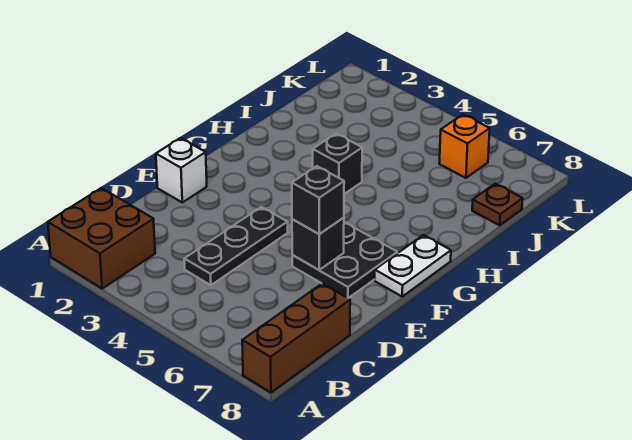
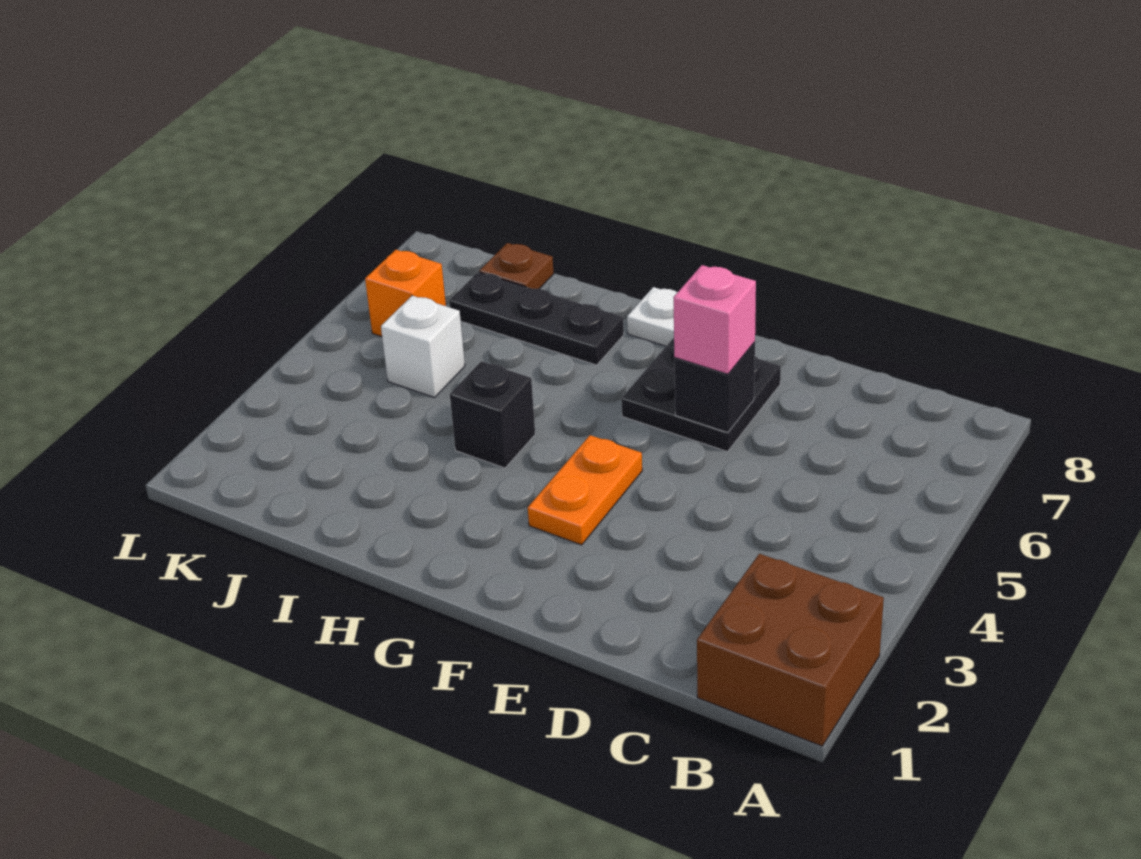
brown brick A8:C8 level 1 -> none
black plate C4:E4 level 1 -> black plate H7:J7 level 1
white brick E1 level 1 -> white brick J5 level 1
black brick E6 level 3 -> pink brick E6 level 3
none -> orange plate F3:F4 level 1

